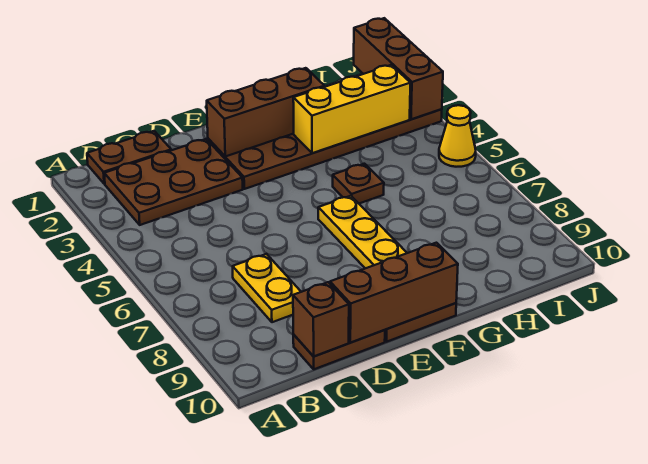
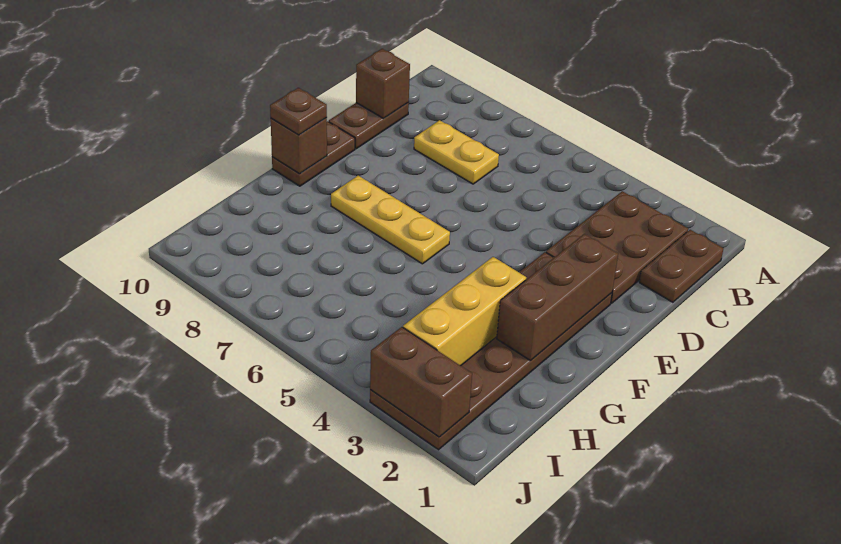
brown brick D10:F10 level 2 -> brown brick F10 level 2
brown plate G5 level 1 -> brown plate F10 level 3
brown brick J1:J3 level 2 -> brown brick J2:J3 level 2
yellow cone J5 level 1 -> none

